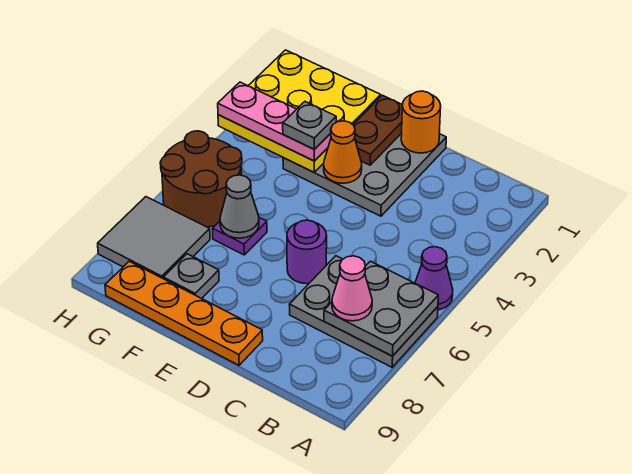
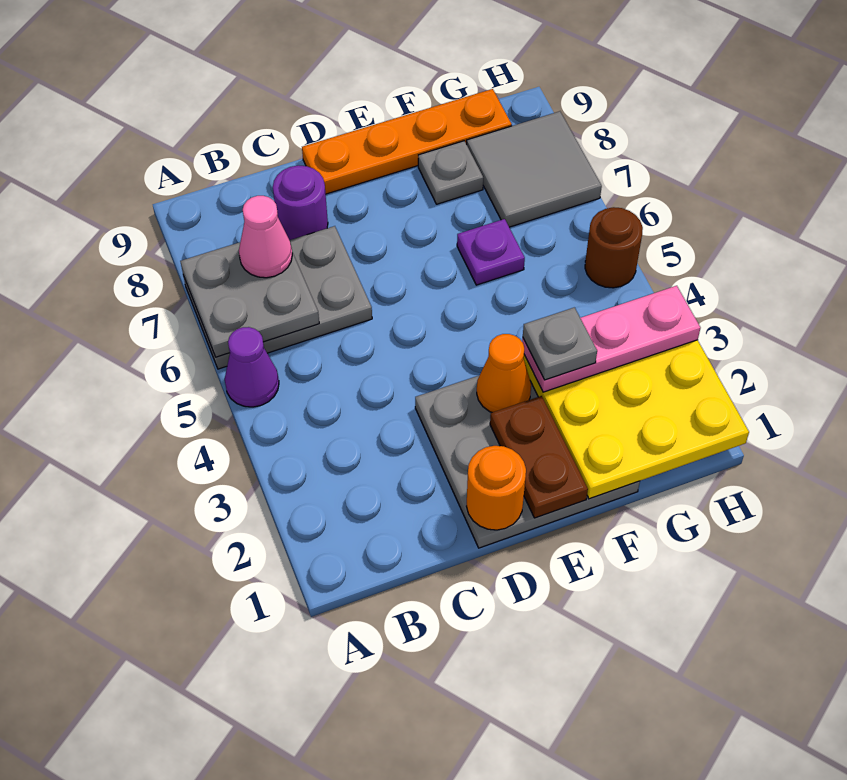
purple round brick D6 level 1 -> purple round brick C8 level 1
grey cone F6 level 2 -> none
brown round brick G5:H6 level 1 -> brown round brick H5 level 1

